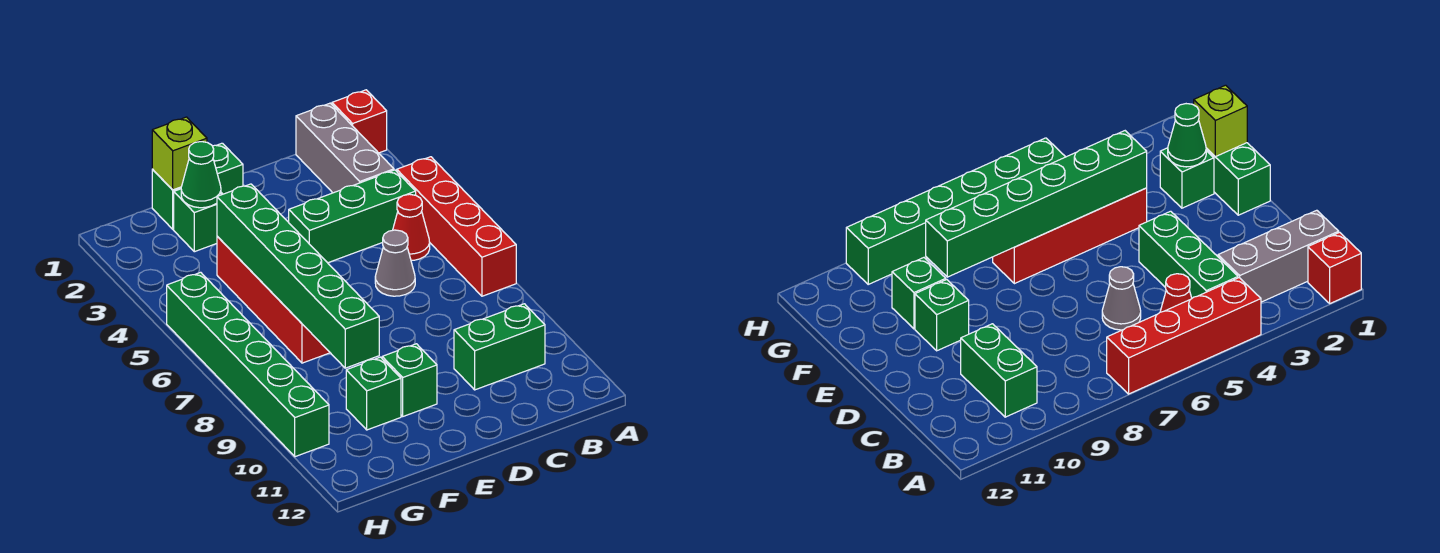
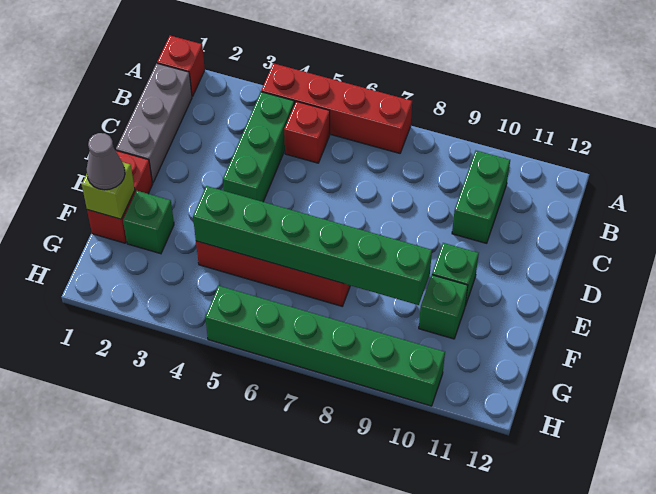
grey brick B1:B3 level 1 -> grey brick B1:D1 level 1
red cone B5 level 1 -> red brick B5 level 1
grey cone C6 level 1 -> grey cone F1 level 3
green brick E1:F1 level 1 -> red brick E1:F1 level 1
green cone F2 level 2 -> none

